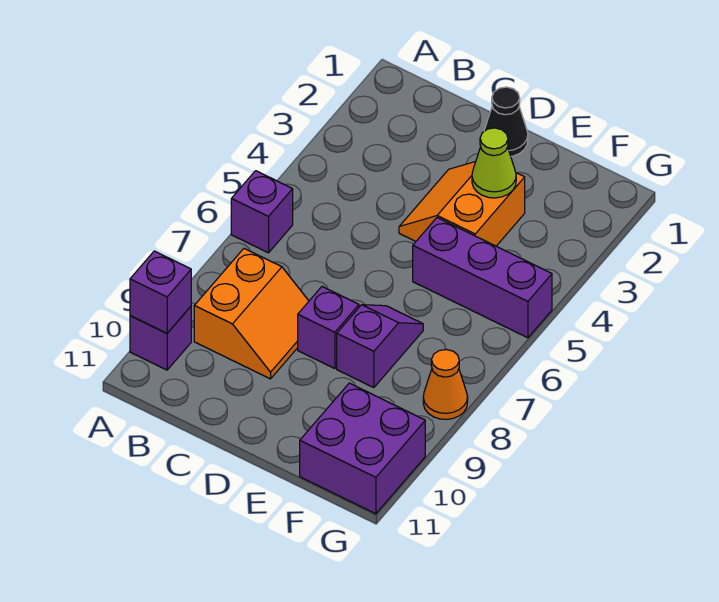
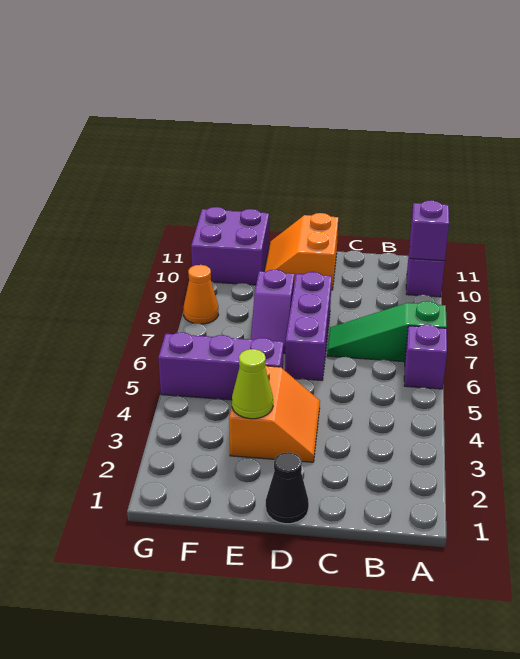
none -> green slope A7:C7 level 1 top A
orange slope B8:C9 level 1 top B -> orange slope D10:E11 level 1 top D
purple brick D8 level 1 -> purple brick D6:D8 level 1

